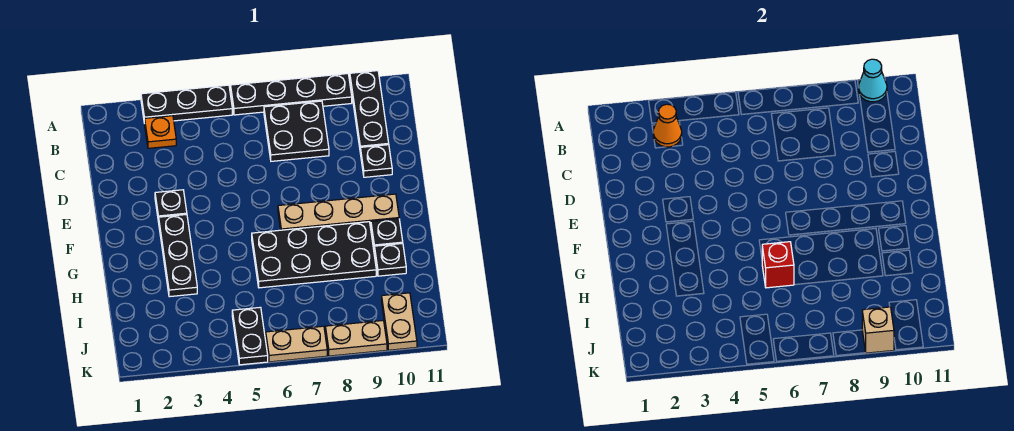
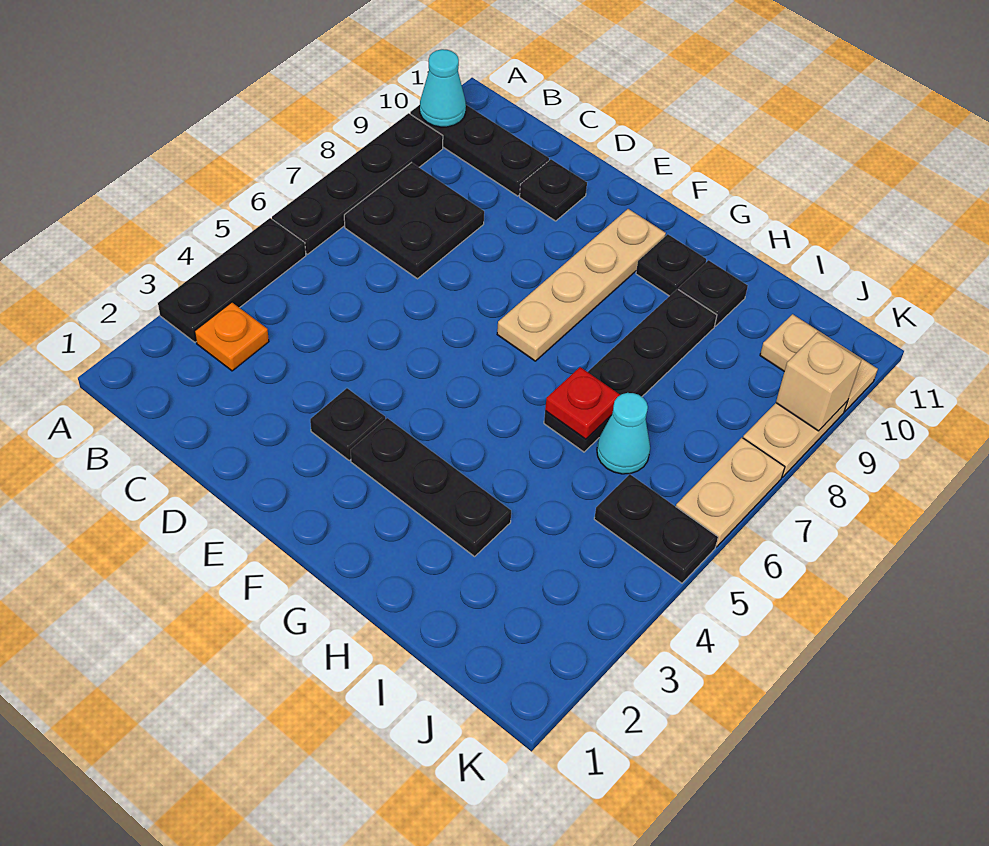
orange cone B3 level 2 -> none
black plate G6:H9 level 1 -> black plate H6:H9 level 1
red brick H6 level 2 -> red plate H6 level 2
none -> cyan cone I6 level 1

